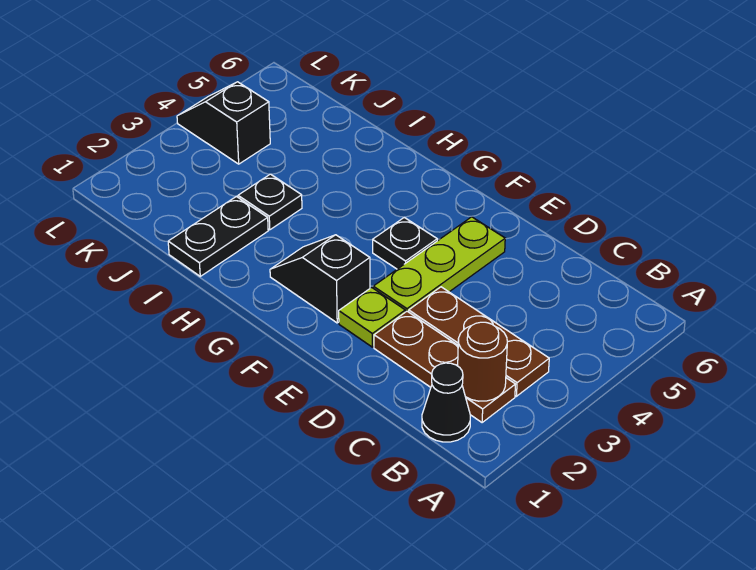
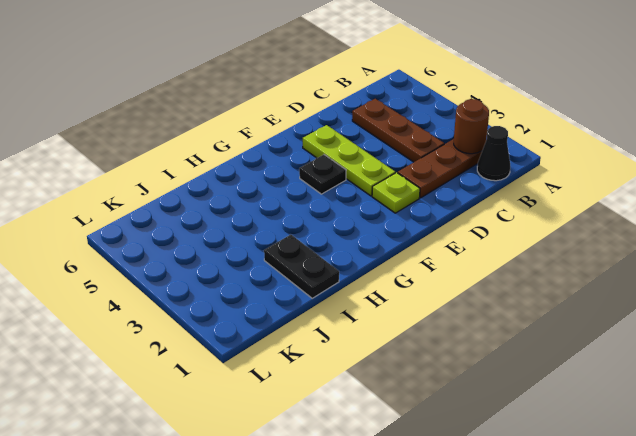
brown plate B3:D3 level 1 -> brown plate C3:C5 level 1
black slope F2:G2 level 1 top F -> none
black plate I3 level 1 -> none
black slope K4:L4 level 1 top K -> none

